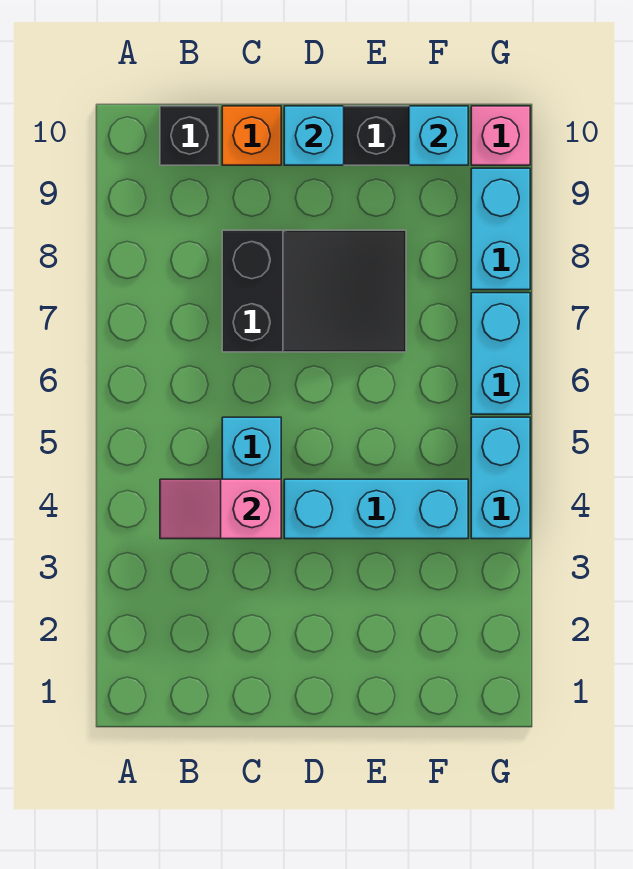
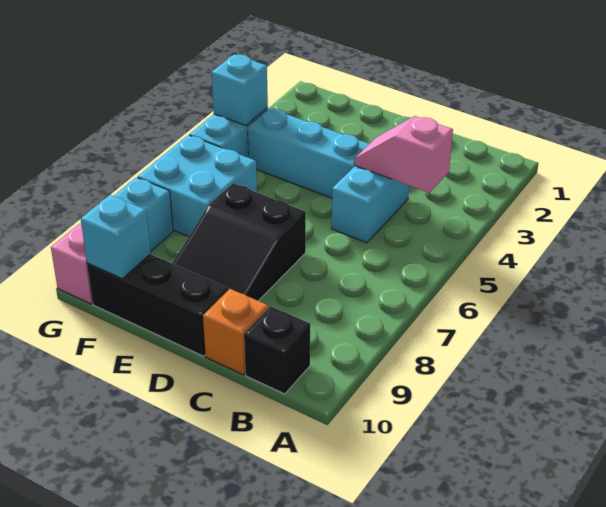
pink slope B4:C4 level 2 top C -> pink slope B4:C4 level 2 top B
black slope C7:E8 level 1 top C -> black slope D7:E9 level 1 top 7
cyan brick D10 level 2 -> cyan brick G4 level 2
cyan brick G6:G7 level 1 -> cyan brick F6:G7 level 1

